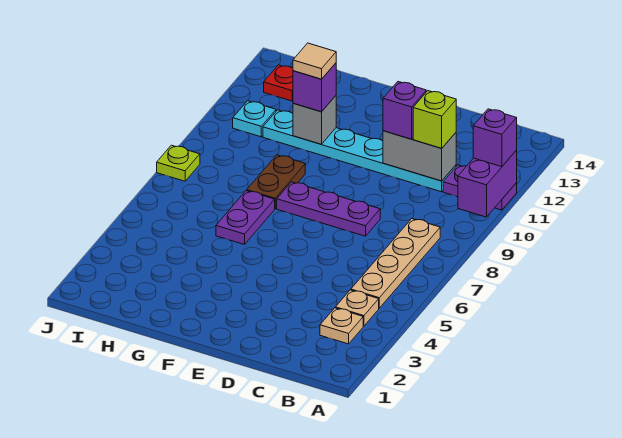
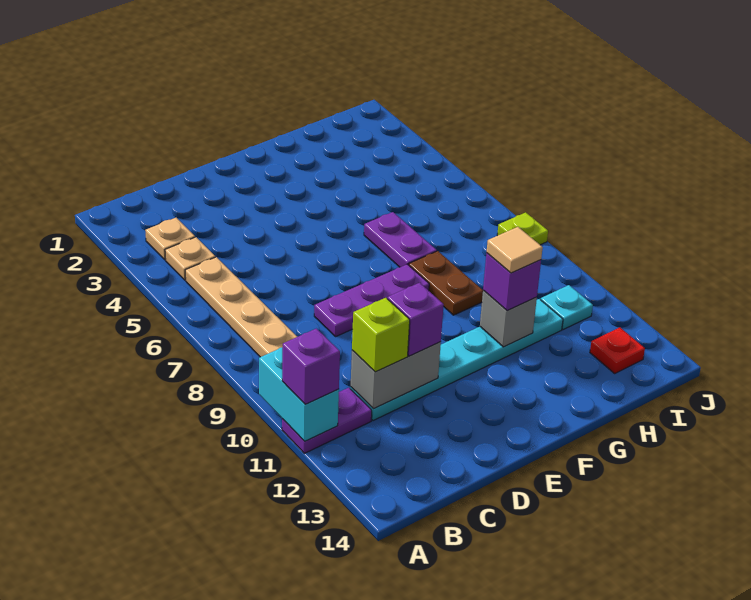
purple brick A10:A11 level 2 -> cyan brick A10:A11 level 2

